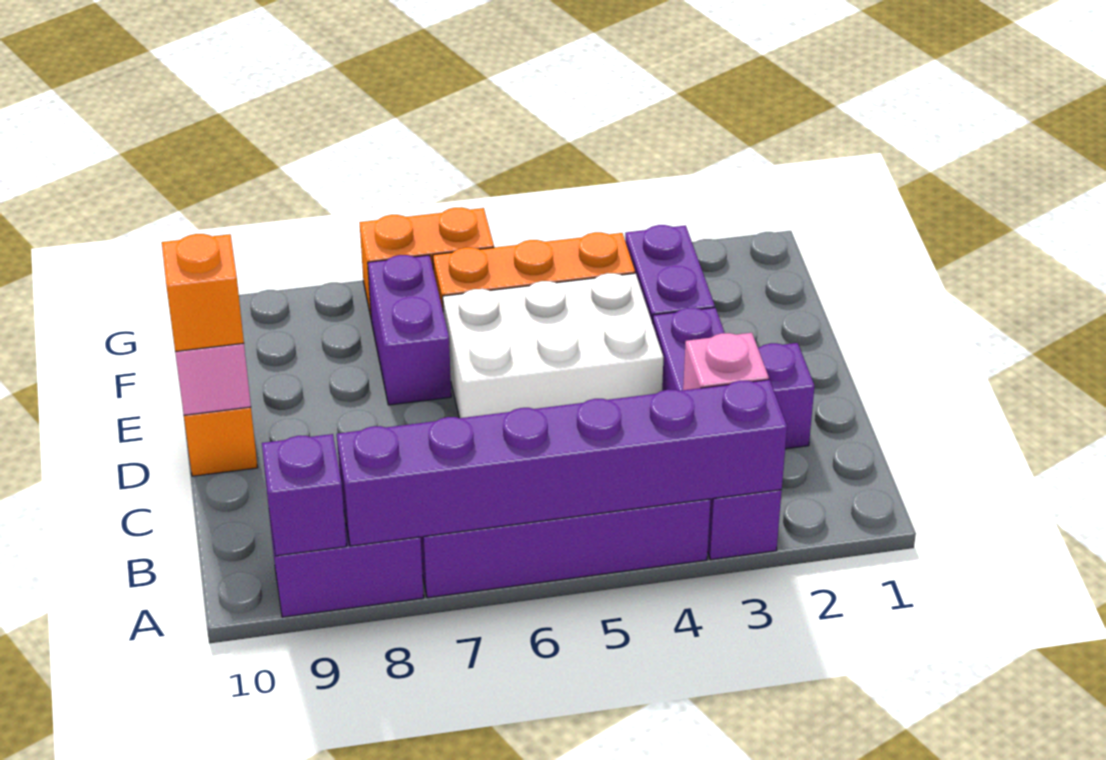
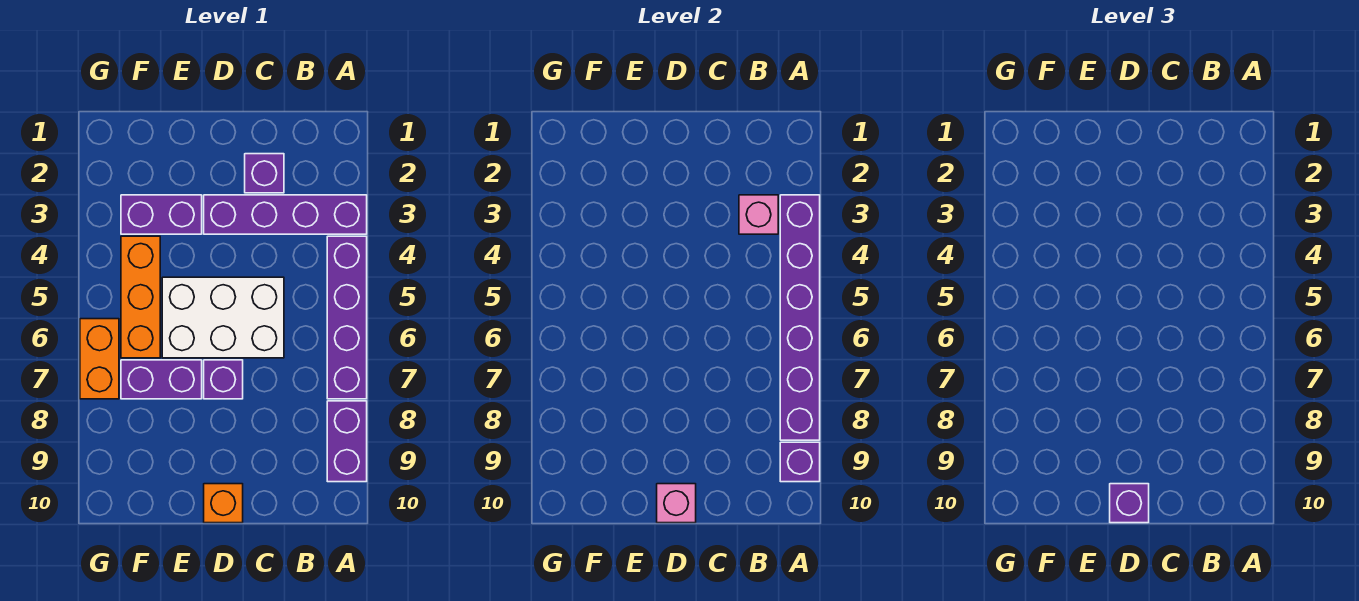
white brick D4:E6 level 1 -> white brick C5:E6 level 1
none -> purple brick D7 level 1
orange brick D10 level 3 -> purple brick D10 level 3

